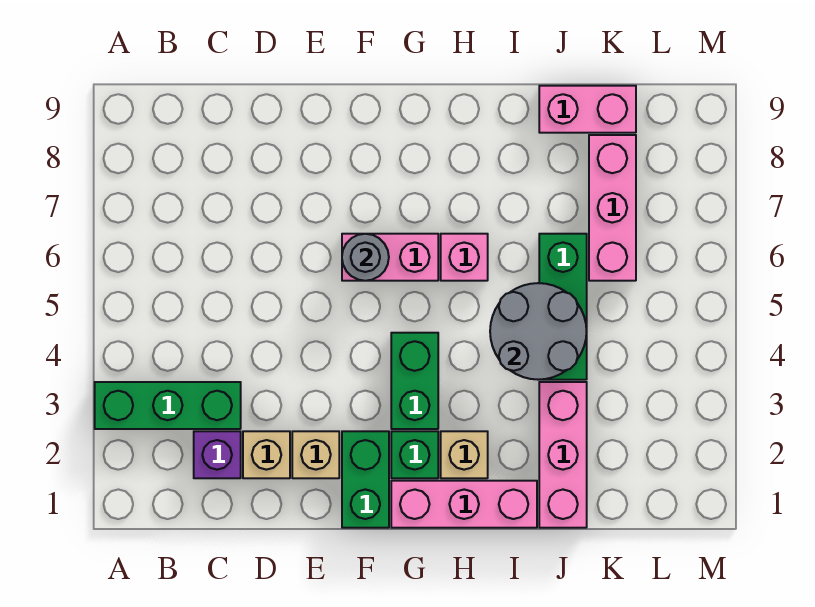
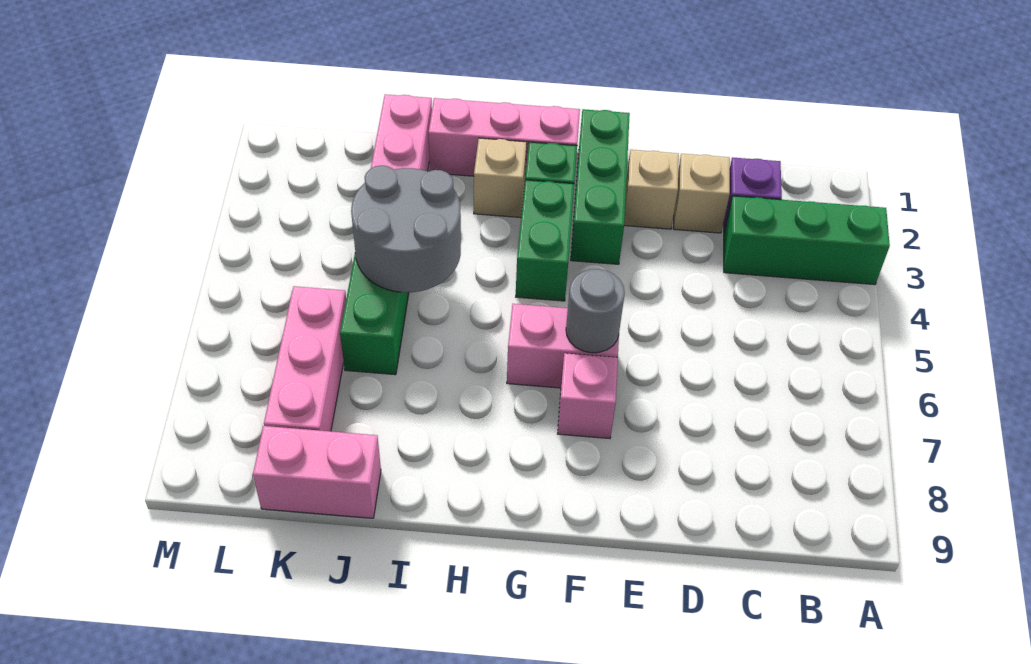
green brick F1:F2 level 1 -> green brick F1:F3 level 1
pink brick H6 level 1 -> pink brick F7 level 1

